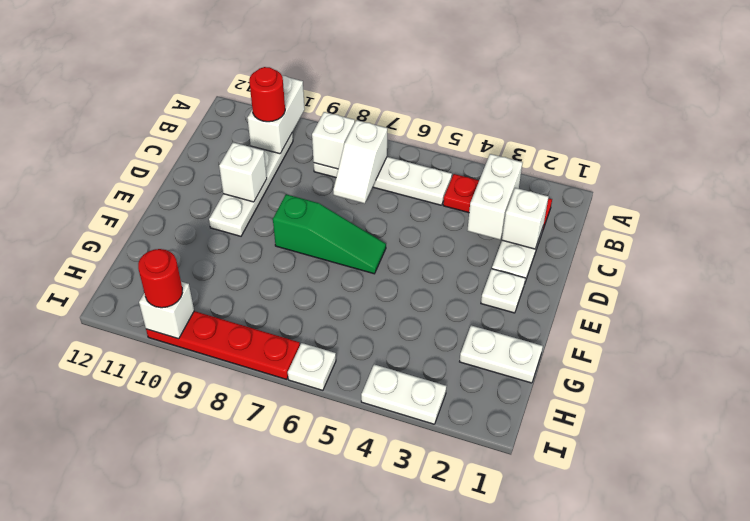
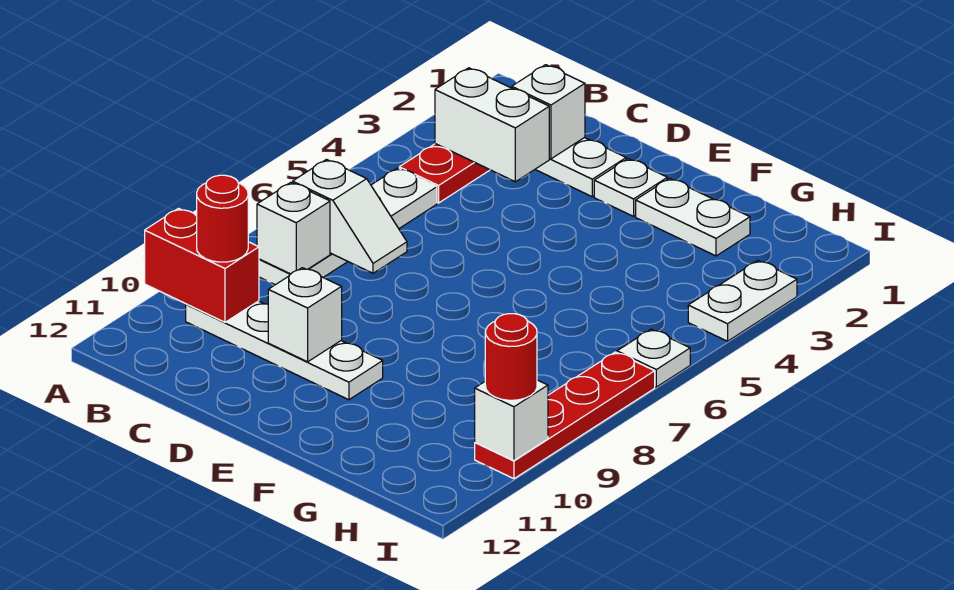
white brick A10:B10 level 2 -> red brick A10:B10 level 2
green slope E6:E8 level 1 top 8 -> none
white plate G1:G2 level 1 -> white plate F2:G2 level 1

